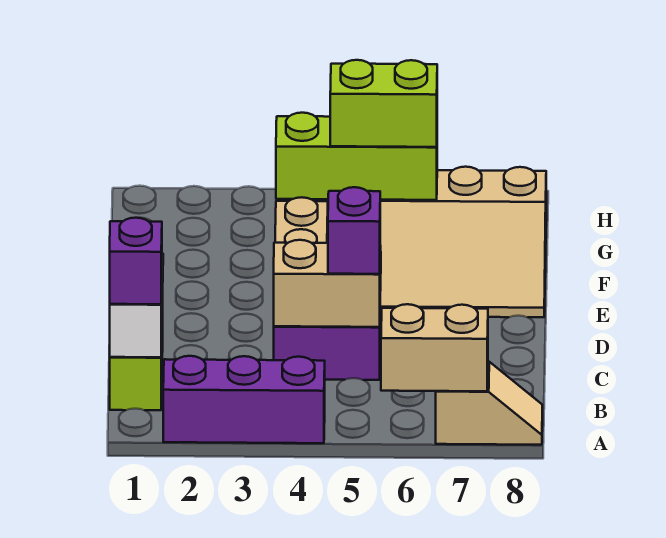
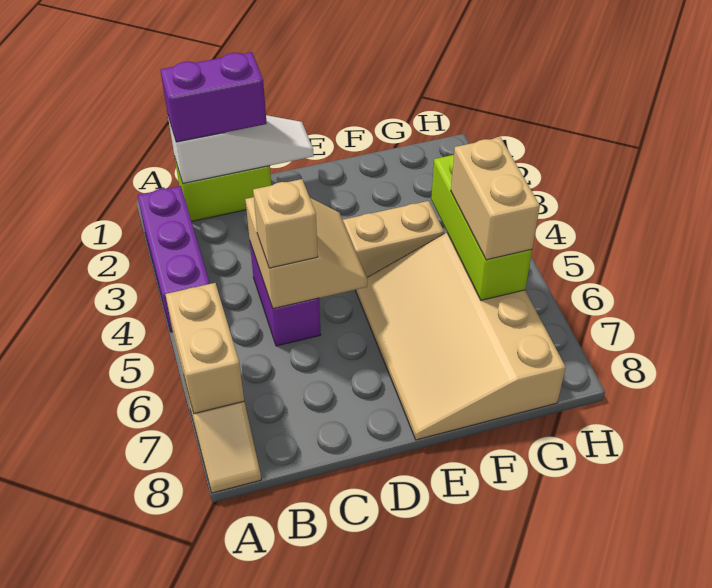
purple brick B1 level 3 -> purple brick B1:C1 level 3
purple brick C5 level 3 -> tan brick C5 level 3
lime brick G5:G6 level 3 -> tan brick G5:G6 level 3

